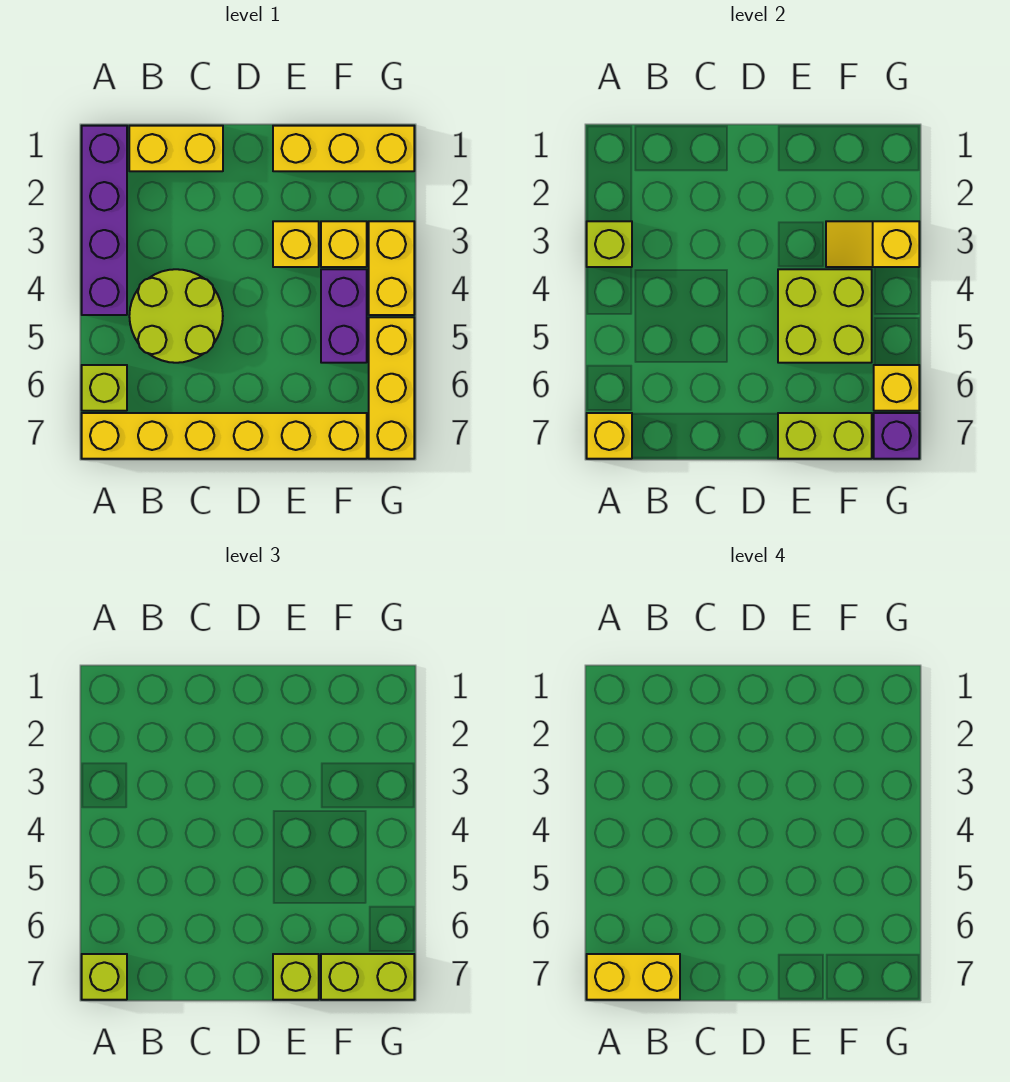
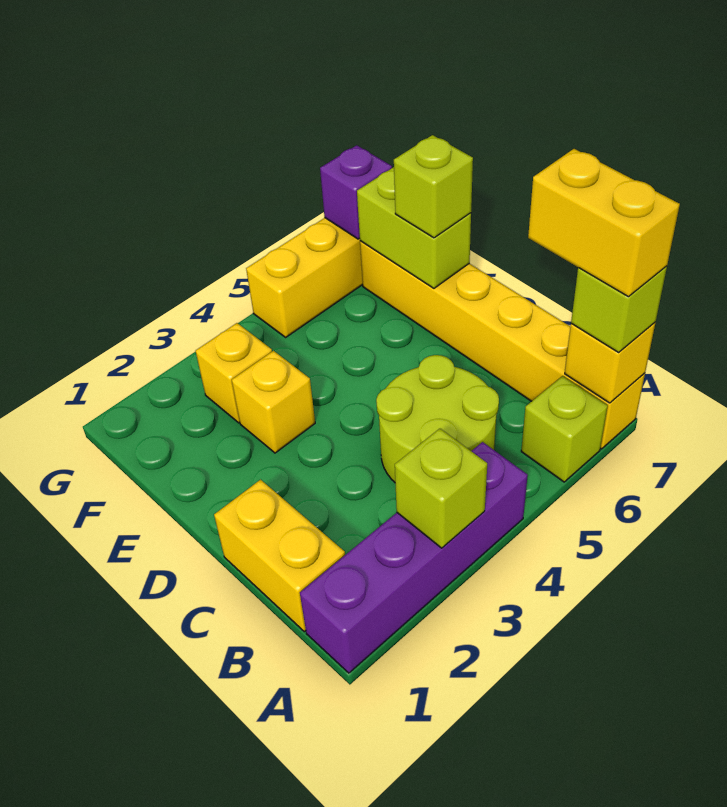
yellow brick E1:G1 level 1 -> none
lime brick E4:F5 level 2 -> none
yellow slope F3:G3 level 2 top G -> none
purple brick F4:F5 level 1 -> none
lime brick F7:G7 level 3 -> none
yellow brick G3:G4 level 1 -> none
yellow brick G6 level 2 -> none

